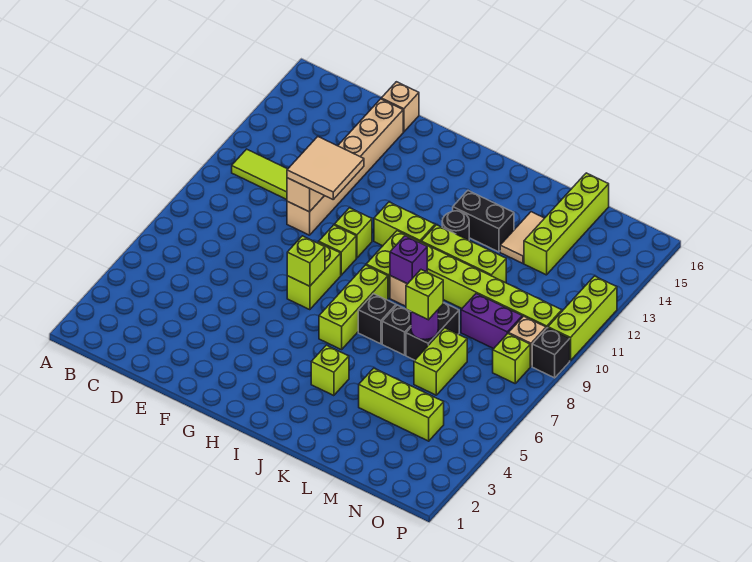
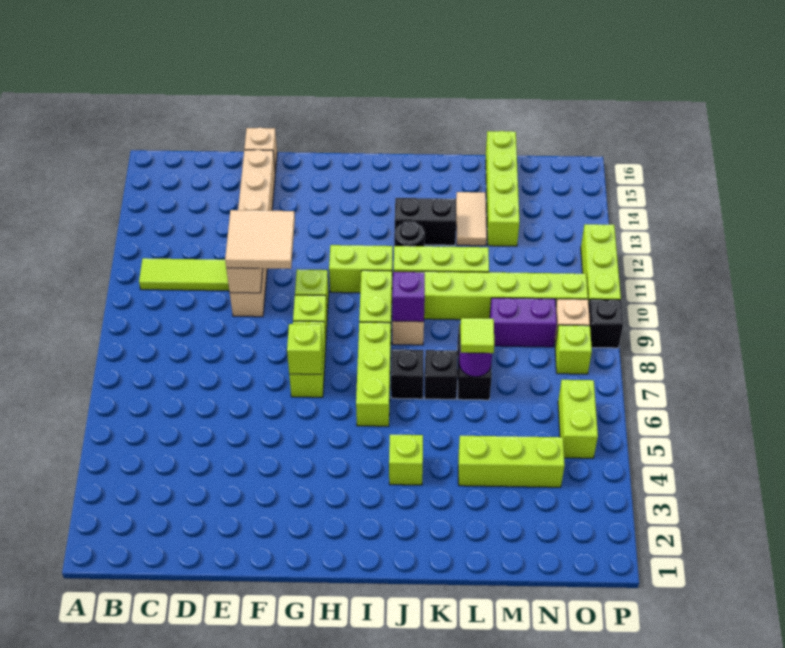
lime brick L7 level 3 -> lime tile L7 level 3
lime brick M6:M7 level 1 -> lime brick O5:O6 level 1

